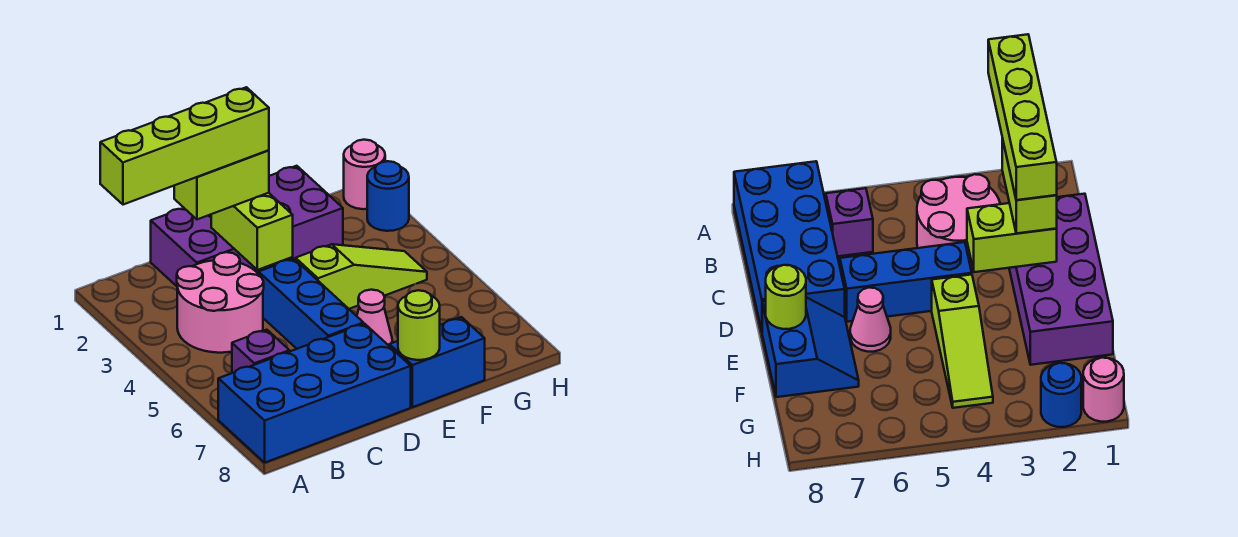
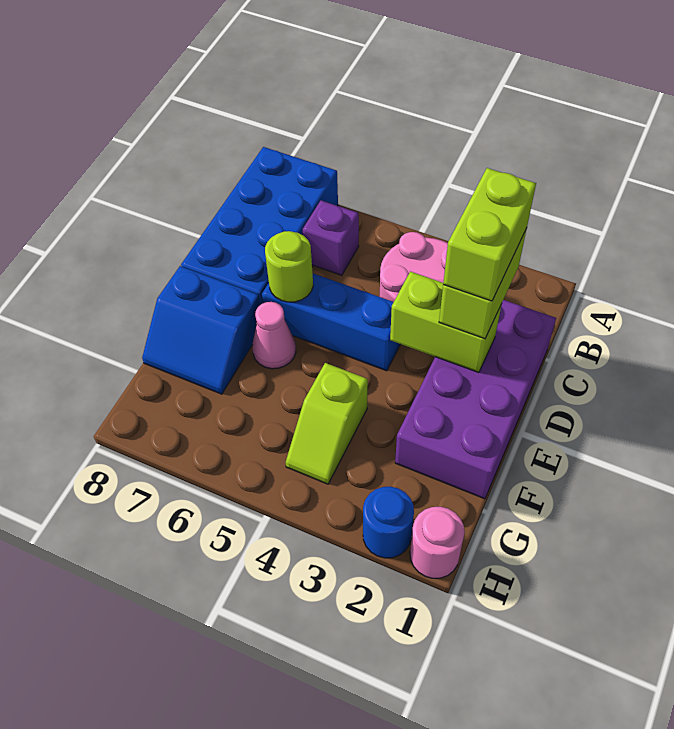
lime brick A2:D2 level 4 -> lime brick C2:D2 level 4
lime slope E4:G4 level 1 top E -> lime slope F4:G4 level 1 top F
blue slope E7:F8 level 1 top 8 -> blue slope E7:F8 level 1 top E
lime round brick E8 level 2 -> lime round brick D6 level 2

